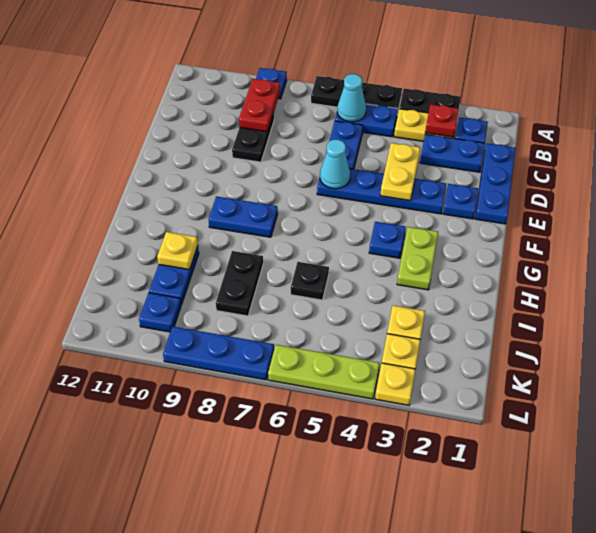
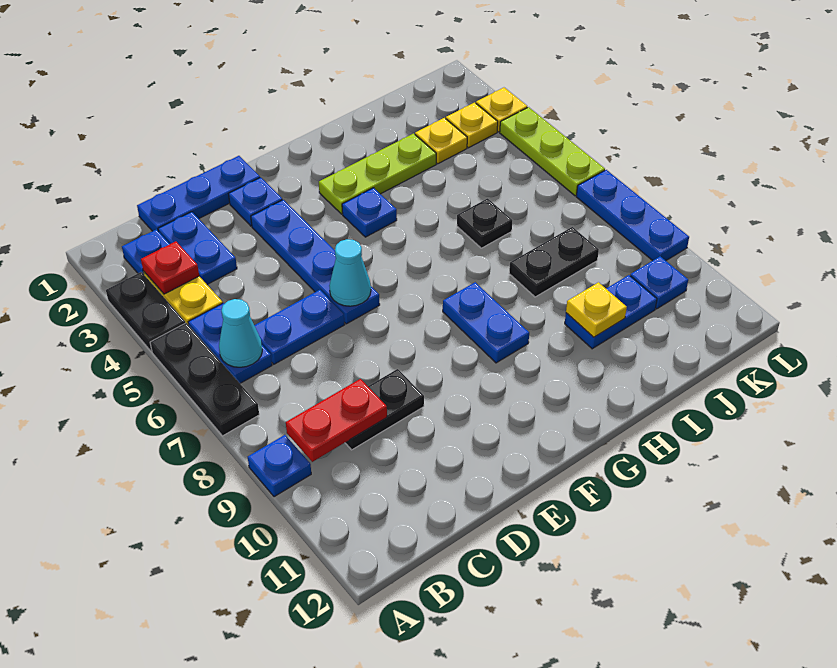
yellow plate D4:E4 level 2 -> none
lime plate G3:H3 level 1 -> lime plate G3:I3 level 1

